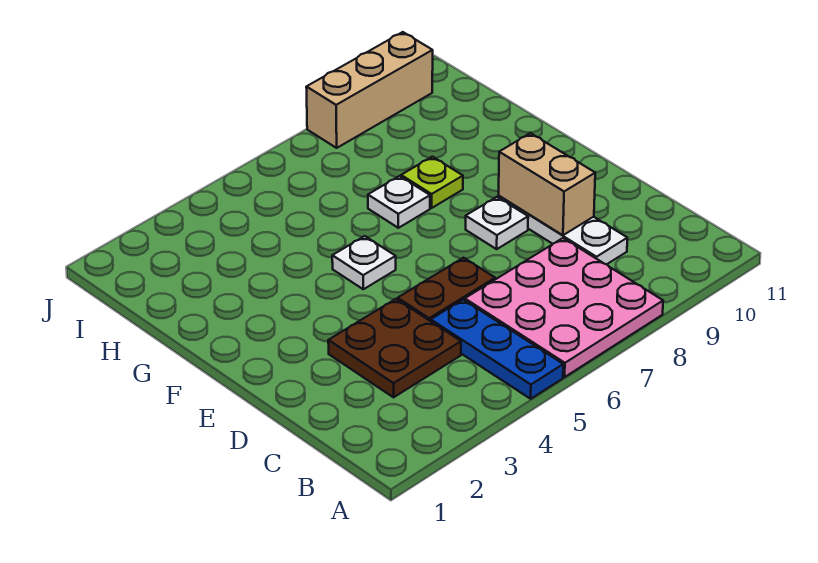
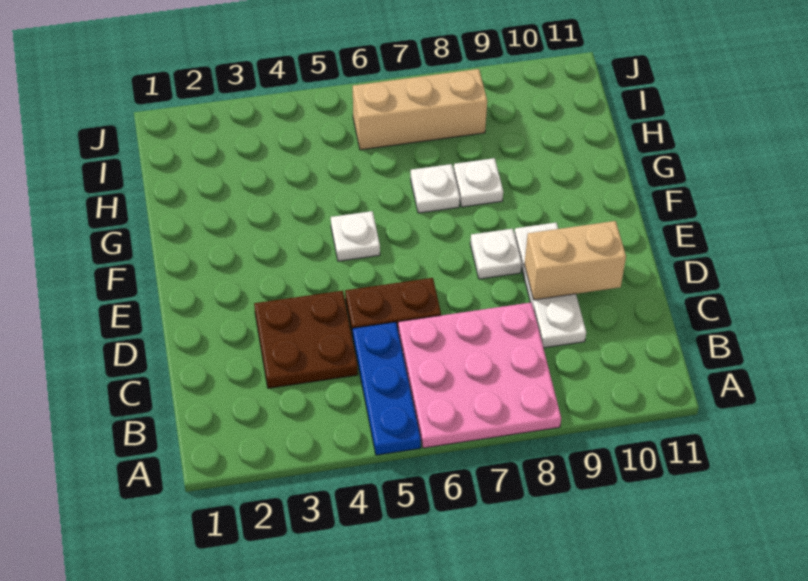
tan brick D9:E9 level 2 -> tan brick D9:D10 level 2
lime plate G8 level 1 -> white plate G8 level 1
tan brick J8:J10 level 1 -> tan brick I6:I8 level 1

